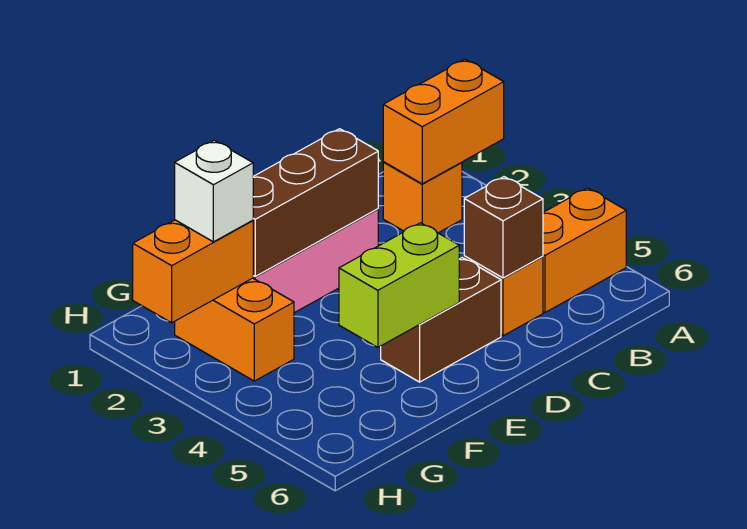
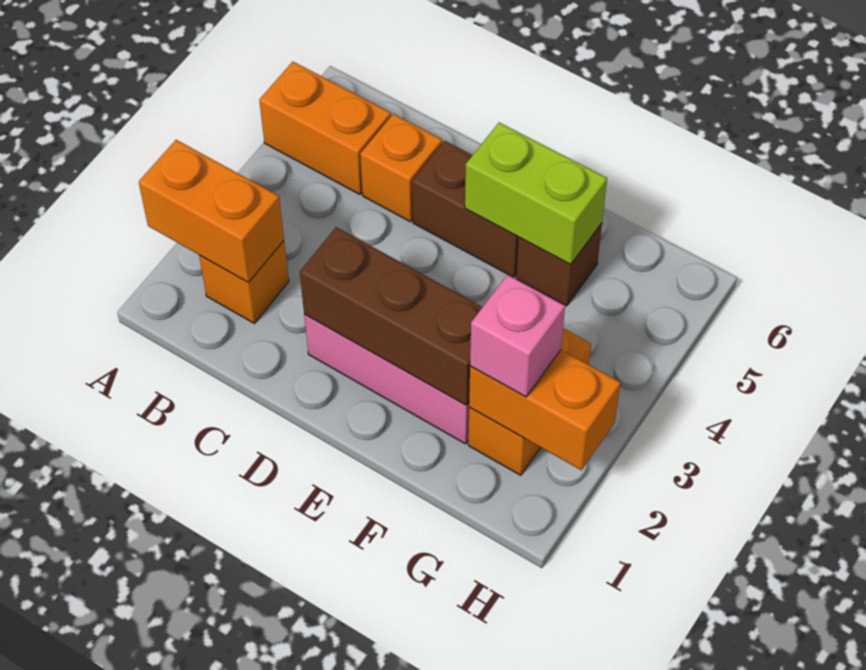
brown brick C5 level 2 -> brown brick F5 level 1
white brick G2 level 3 -> pink brick G2 level 3

